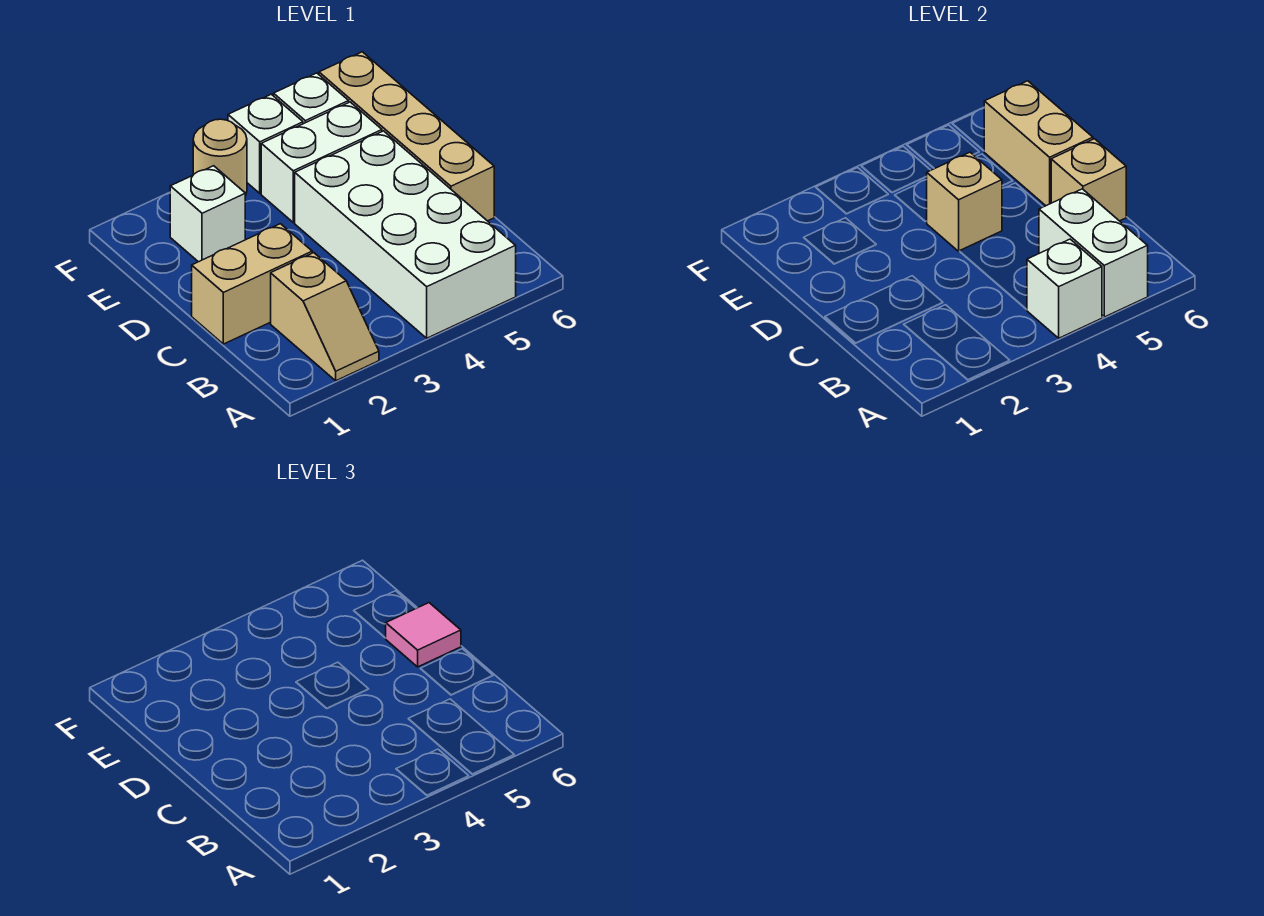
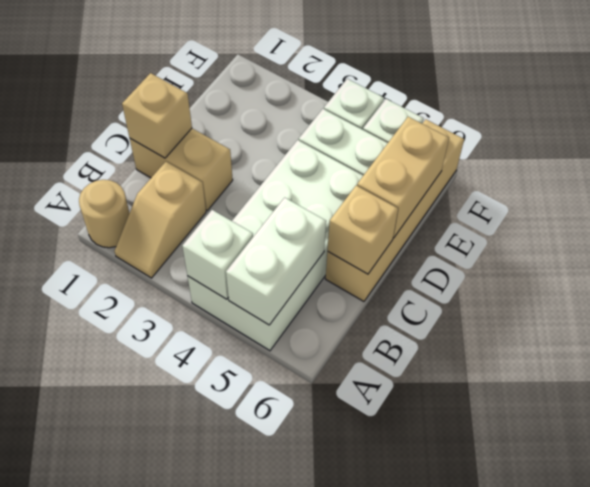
tan brick D4 level 2 -> tan brick C1 level 2
pink tile D6 level 3 -> none
white brick E2 level 1 -> none
tan round brick F3 level 1 -> tan round brick A1 level 1

